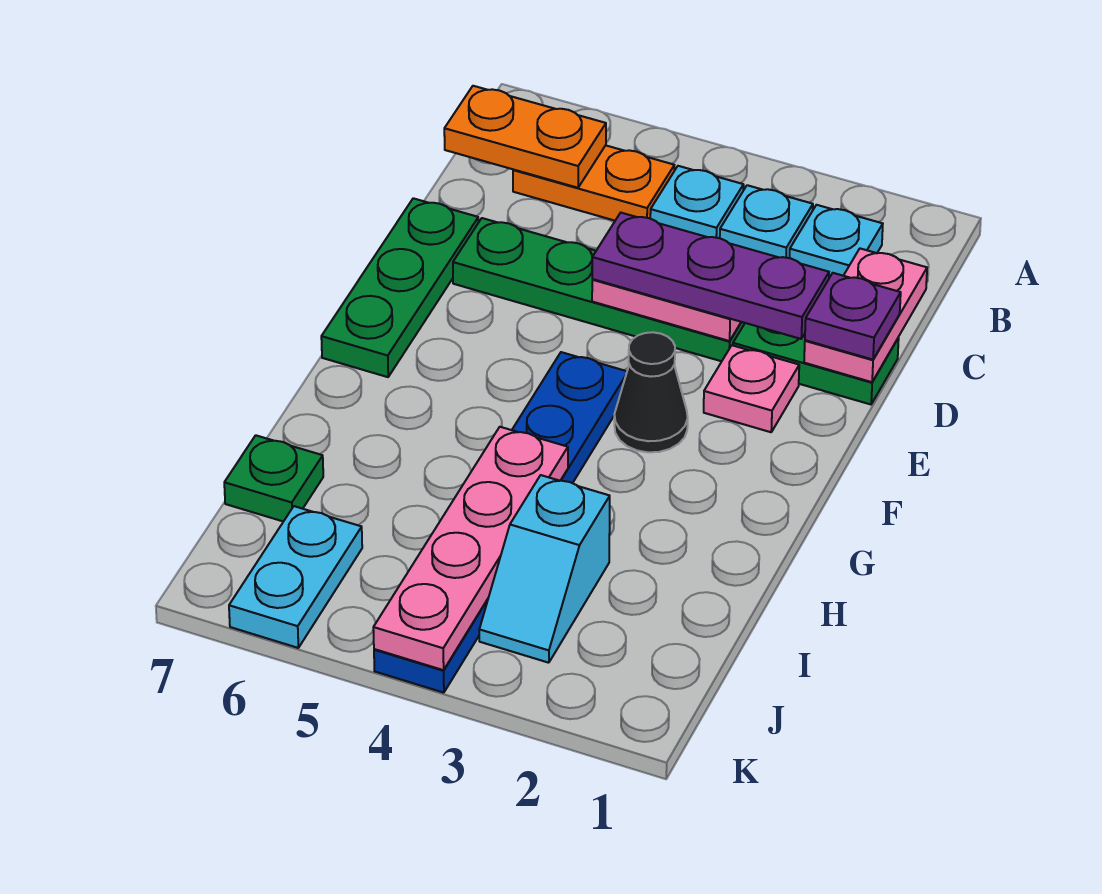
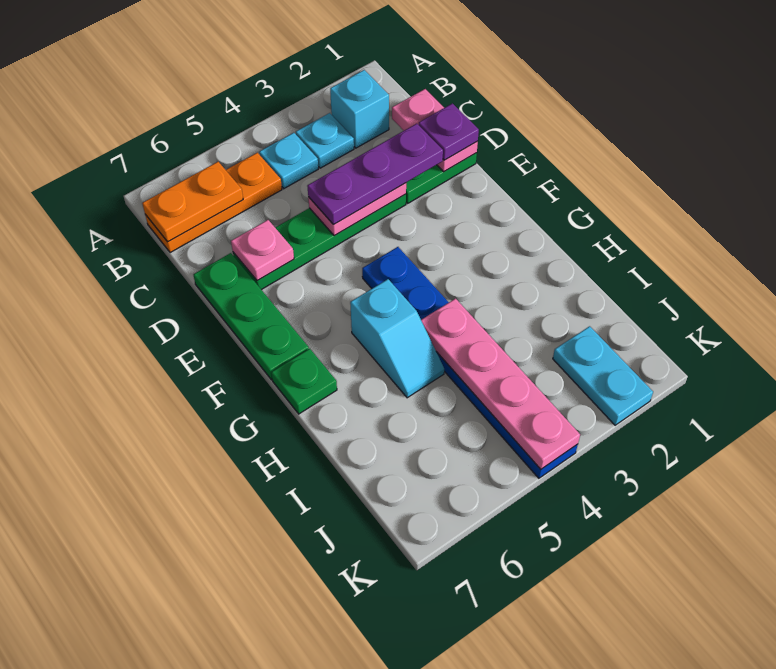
cyan plate B2 level 1 -> cyan brick B2 level 1
orange plate B5:B6 level 1 -> orange plate B5:B7 level 1
pink plate E2 level 1 -> pink plate D6 level 2
black cone F3 level 1 -> none
cyan slope I3:J3 level 1 top I -> cyan slope G5:H5 level 1 top G
green plate I7 level 1 -> green plate G7 level 1
cyan plate J6:K6 level 1 -> cyan plate J2:K2 level 1

